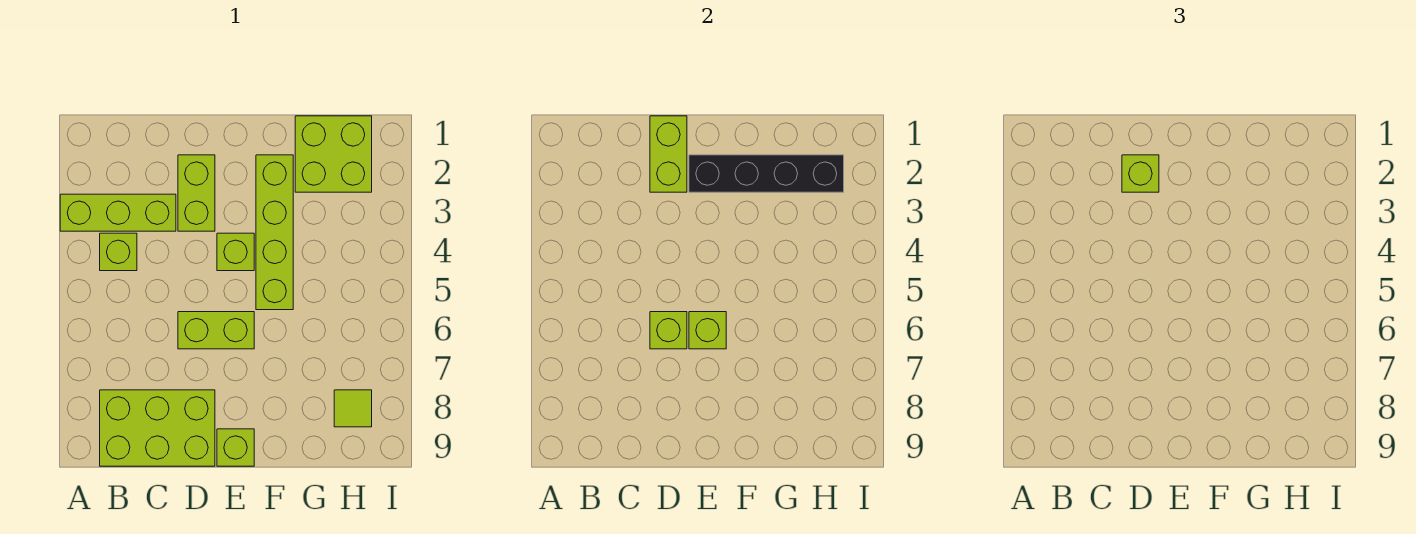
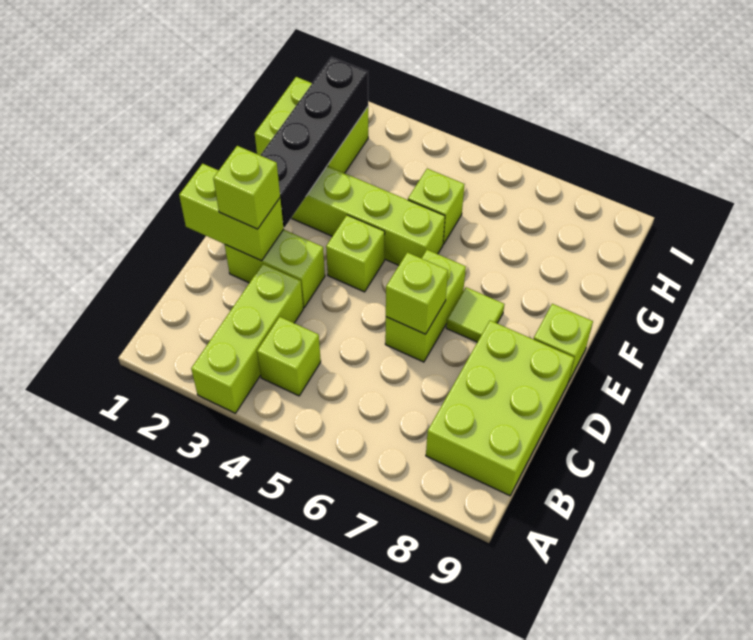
lime brick E6 level 2 -> lime brick G5 level 1
lime tile H8 level 1 -> lime tile E7 level 1

